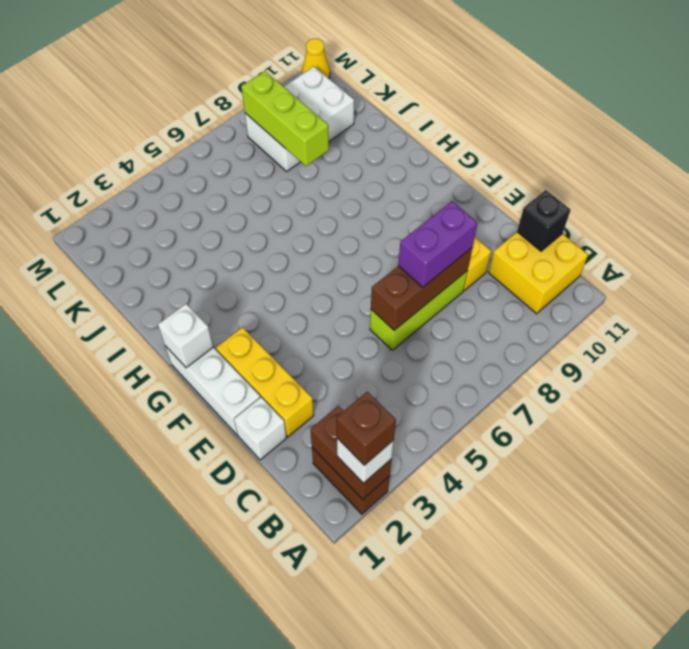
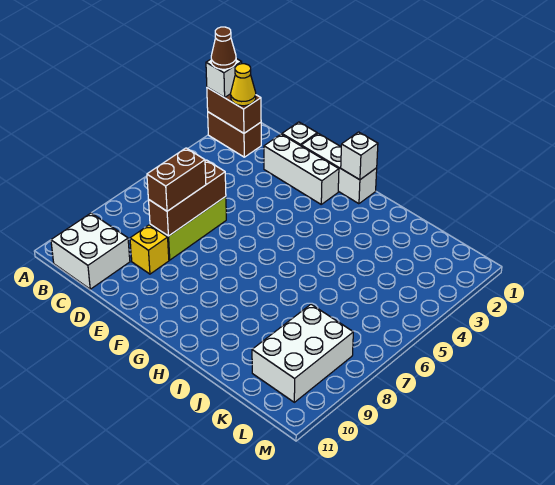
brown brick A2 level 4 -> brown cone A2 level 4
yellow brick B10:C11 level 1 -> white brick B10:C11 level 1
black brick C11 level 2 -> none
yellow brick D2:F2 level 1 -> white brick D2:F2 level 1
purple brick D7:D8 level 3 -> brown brick D7:D8 level 3
lime brick J8:L8 level 2 -> none
yellow cone M11 level 1 -> yellow cone B2 level 3

